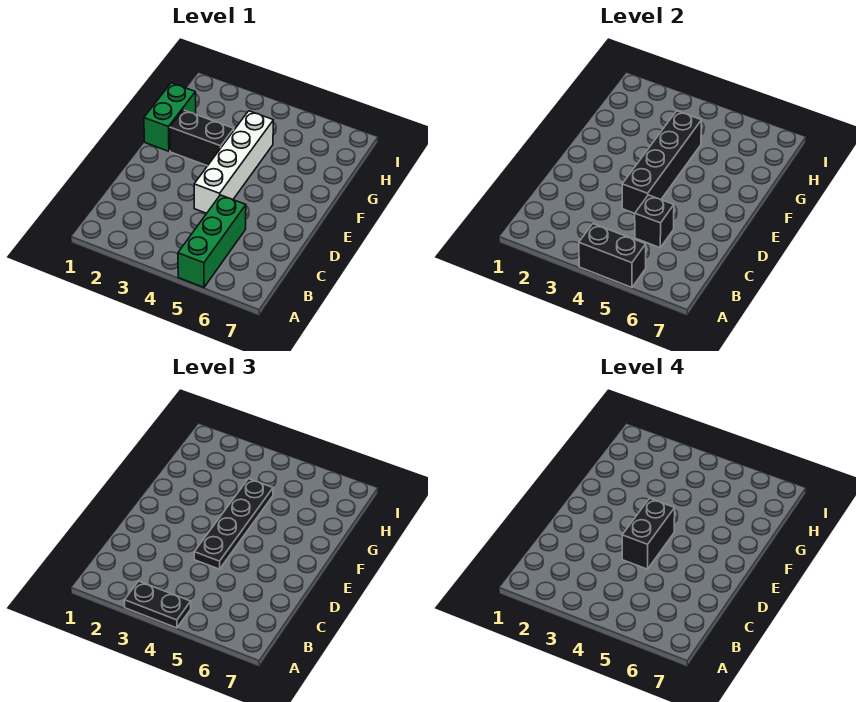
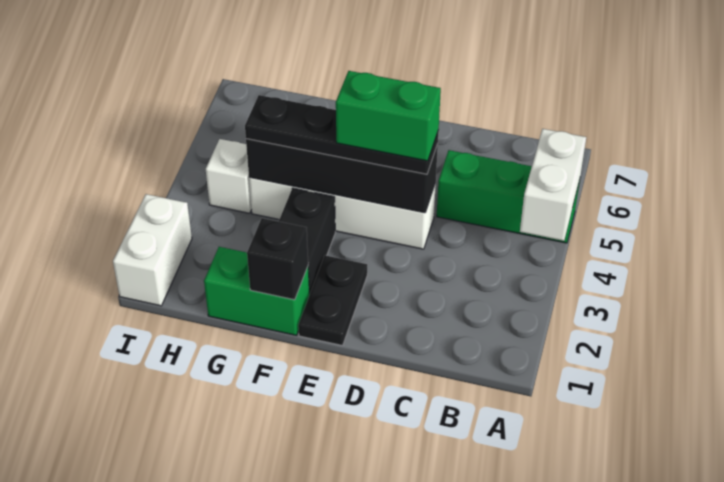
black plate A3:A4 level 3 -> black plate E1:E2 level 1
black brick A4:A5 level 2 -> white brick A4:A5 level 2
black brick C5 level 2 -> black brick F1 level 2
black brick D4:E4 level 4 -> green brick D4:E4 level 4
none -> white brick H4 level 1
none -> white brick I1:I2 level 1

